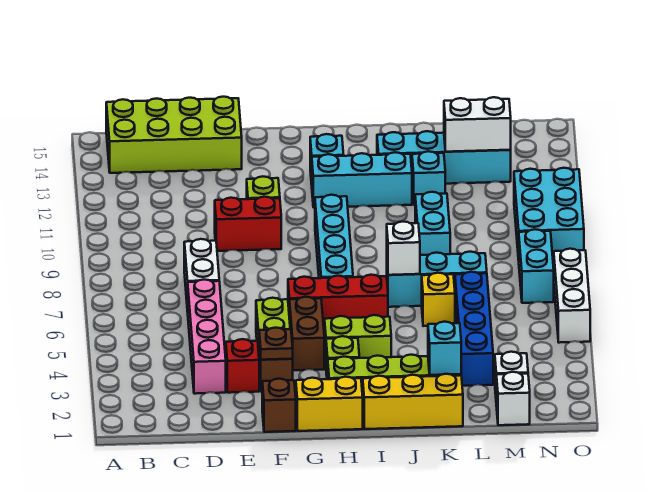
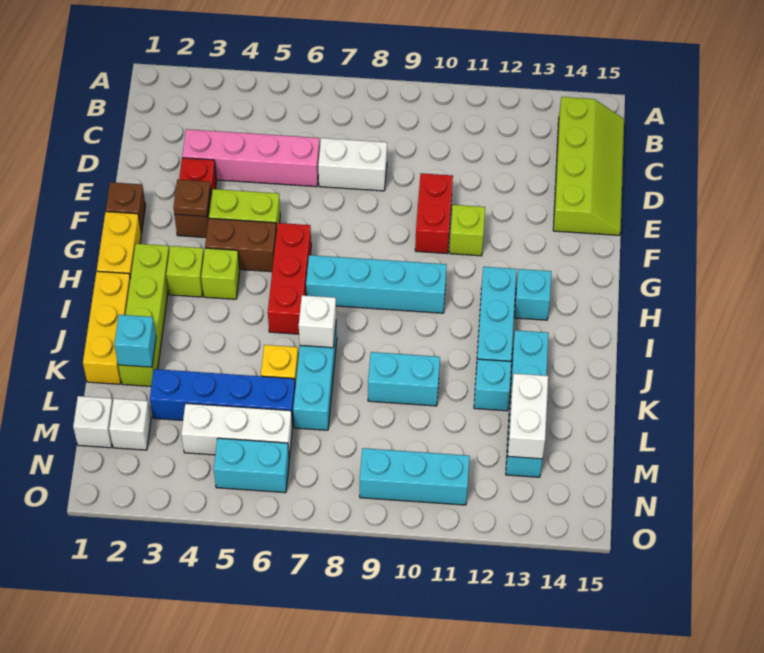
lime brick B14:E15 level 1 -> lime slope B14:E15 level 1 top 14
lime brick H4:I4 level 1 -> lime brick H4 level 1
cyan brick N7:N8 level 1 -> cyan brick N5:N6 level 1
cyan brick N9:O11 level 1 -> cyan brick N9:N11 level 1
white brick O5:O7 level 1 -> white brick M4:M6 level 1

